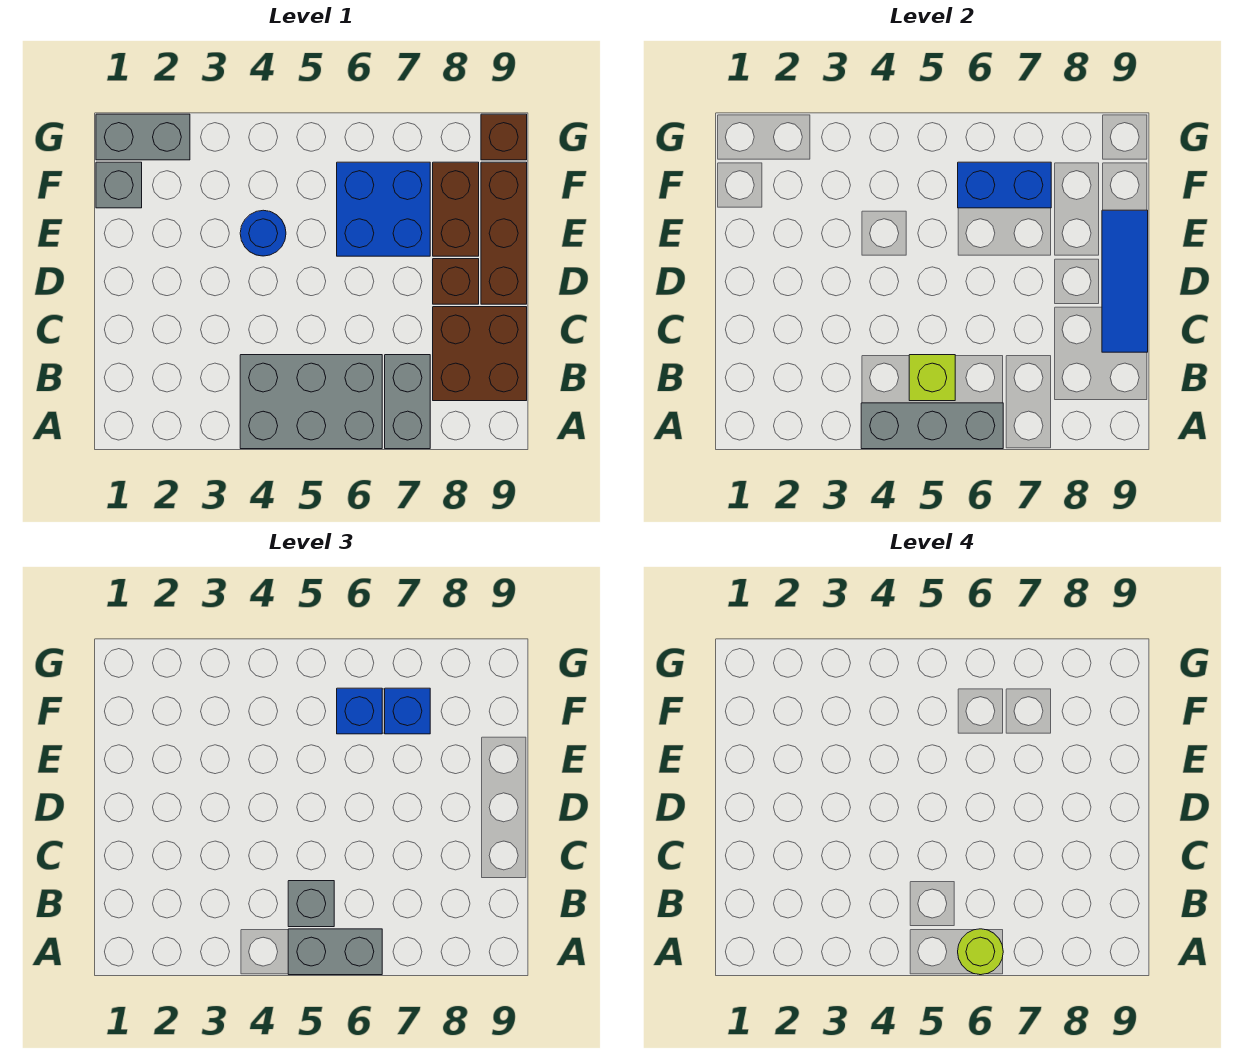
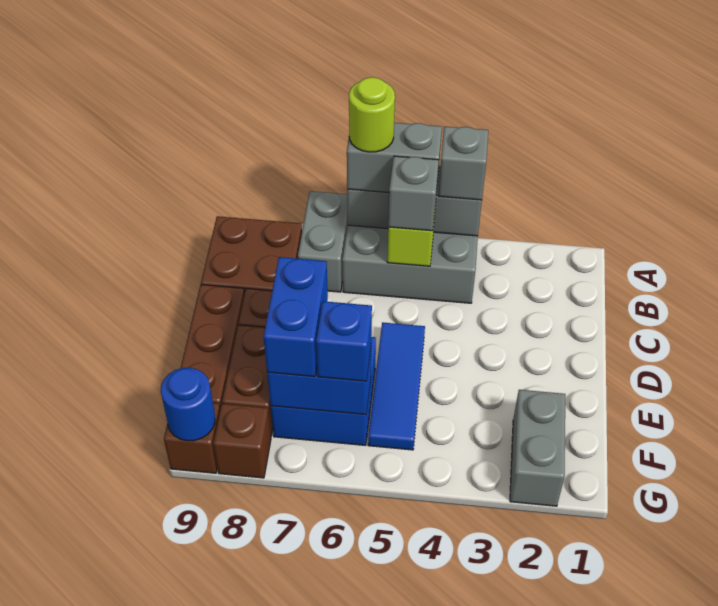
blue tile C9:E9 level 2 -> blue tile D5:F5 level 1
blue round brick E4 level 1 -> blue round brick G9 level 2
grey brick F1 level 1 -> grey brick A4 level 3
blue brick F7 level 3 -> blue brick E7:F7 level 3
grey brick G1:G2 level 1 -> grey brick F2:G2 level 1
none -> brown brick G8 level 1

